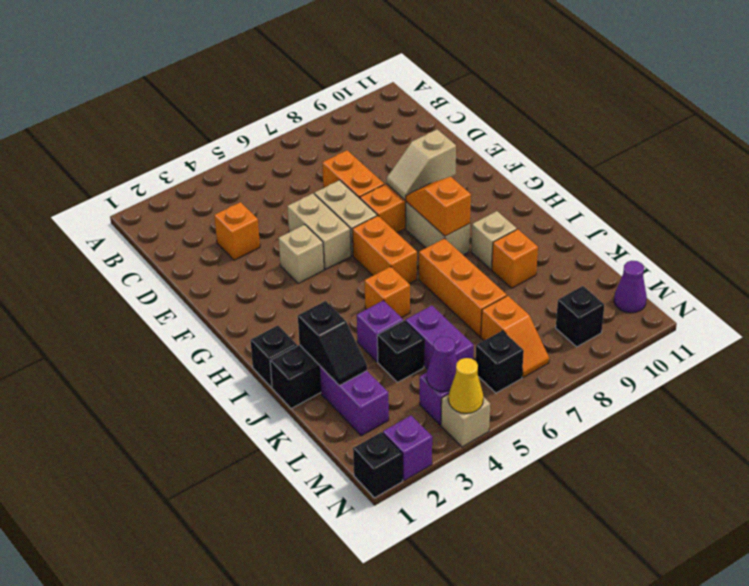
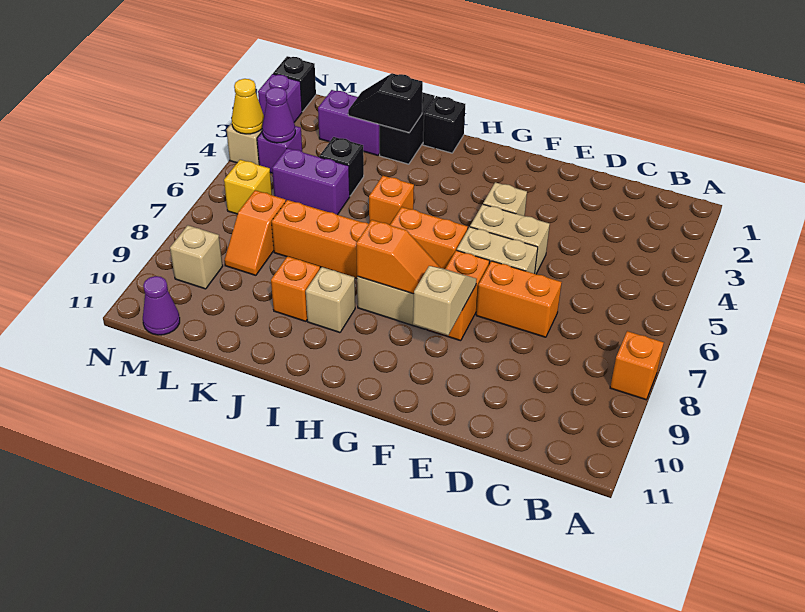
orange brick D3 level 1 -> orange brick A8 level 1
purple brick J4 level 1 -> none
orange slope L7:M7 level 1 top L -> orange slope L7:L8 level 1 top 7
black brick M6 level 1 -> yellow brick M6 level 1
black brick M9 level 1 -> tan brick M9 level 1

